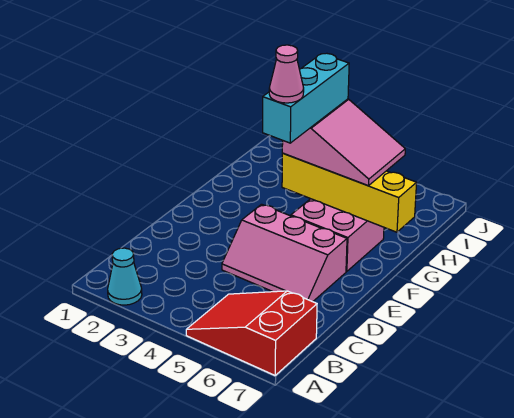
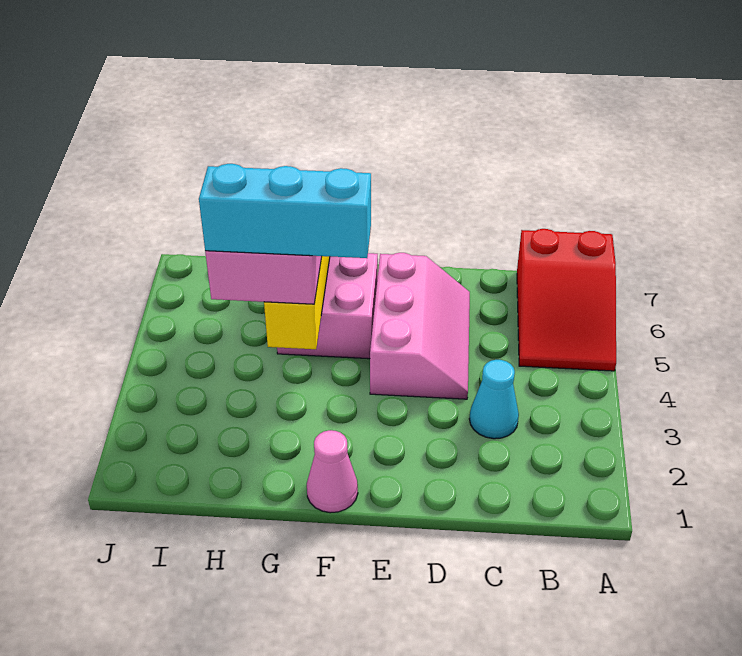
cyan cone A2 level 1 -> cyan cone C3 level 1
pink cone F4 level 5 -> pink cone F1 level 1

